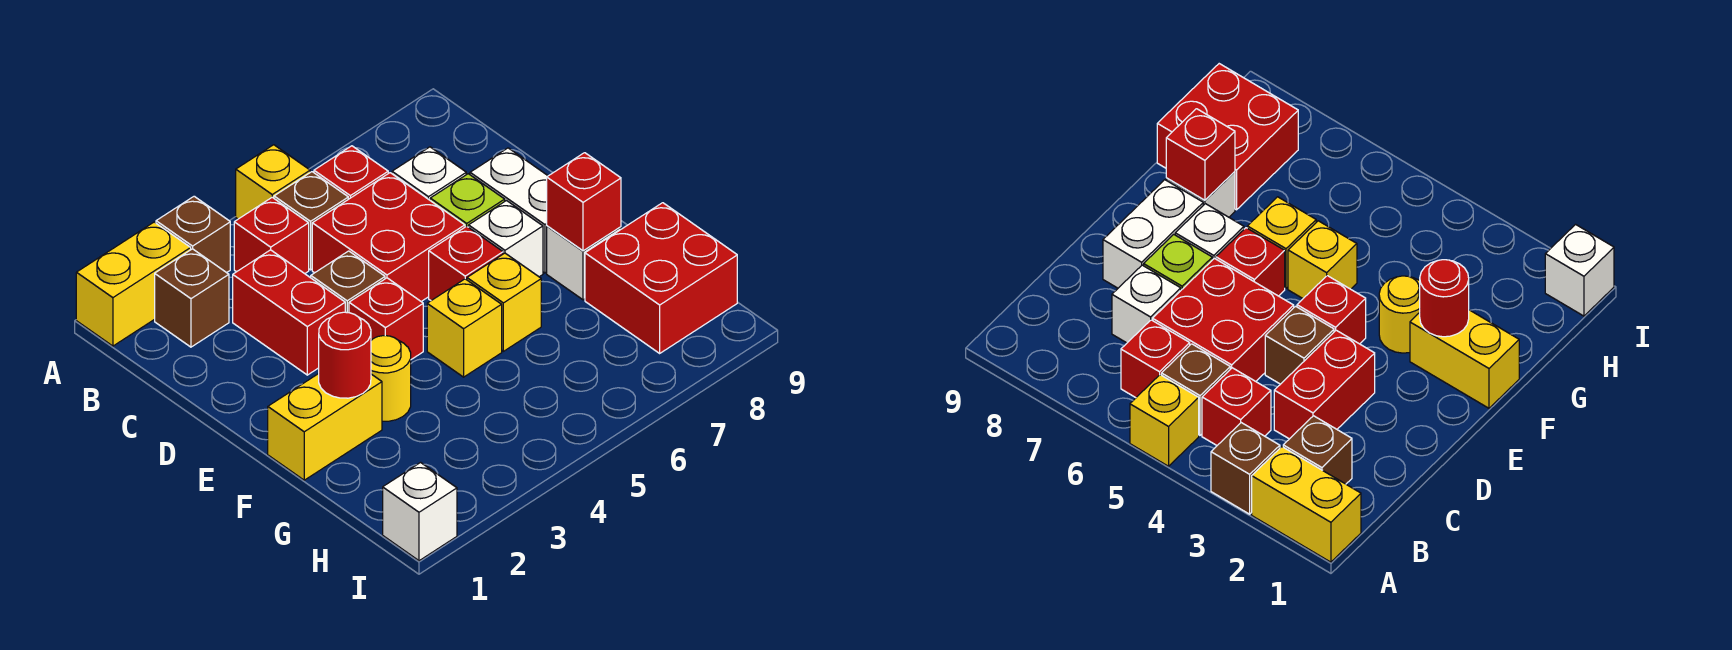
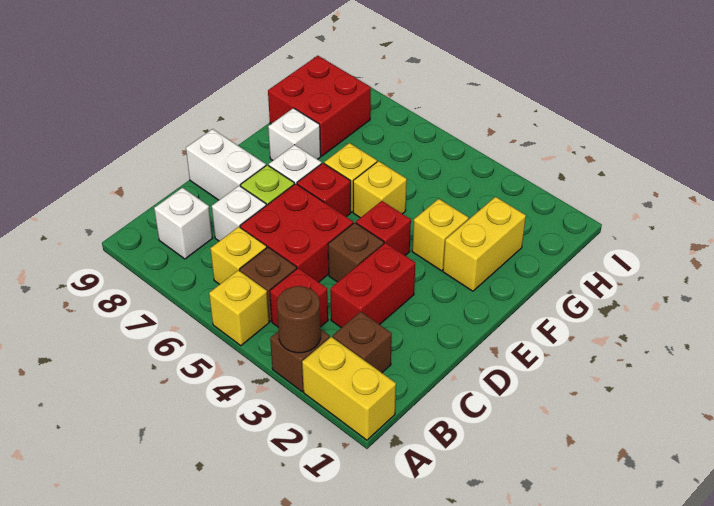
none -> brown round brick A3 level 2
red brick B6 level 1 -> yellow brick B6 level 1
white brick D8:E8 level 1 -> white brick D8:D9 level 1
yellow brick F1:F2 level 1 -> yellow brick F2:G2 level 1
red round brick F2 level 2 -> none
yellow round brick F3 level 1 -> yellow brick F3 level 1
red brick F8 level 2 -> none
white brick I1 level 1 -> white brick B8 level 1

